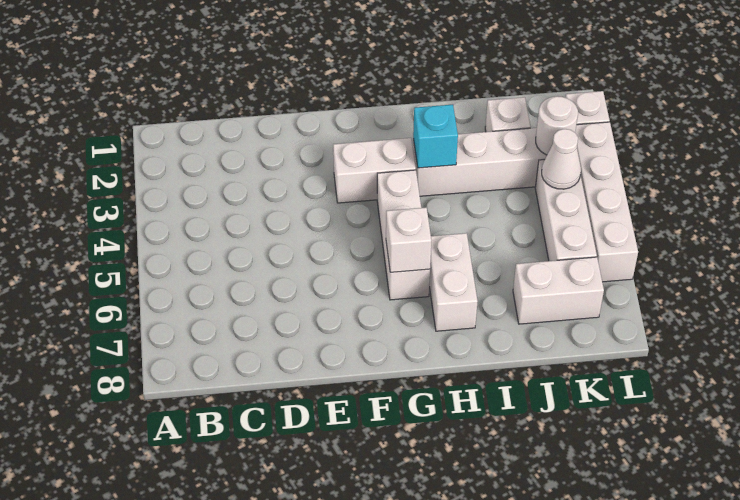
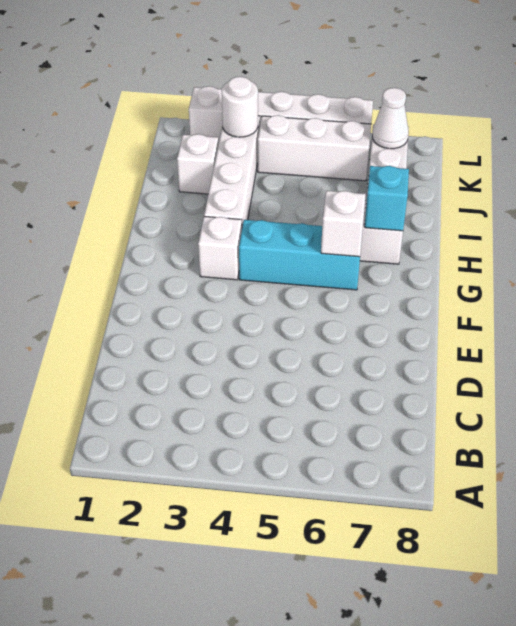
white brick F3:G3 level 1 -> white brick G3 level 1
white brick G4:G6 level 1 -> cyan brick G4:G6 level 1
cyan brick H3 level 2 -> cyan brick H7 level 2
white cone K4 level 2 -> white cone K7 level 2

